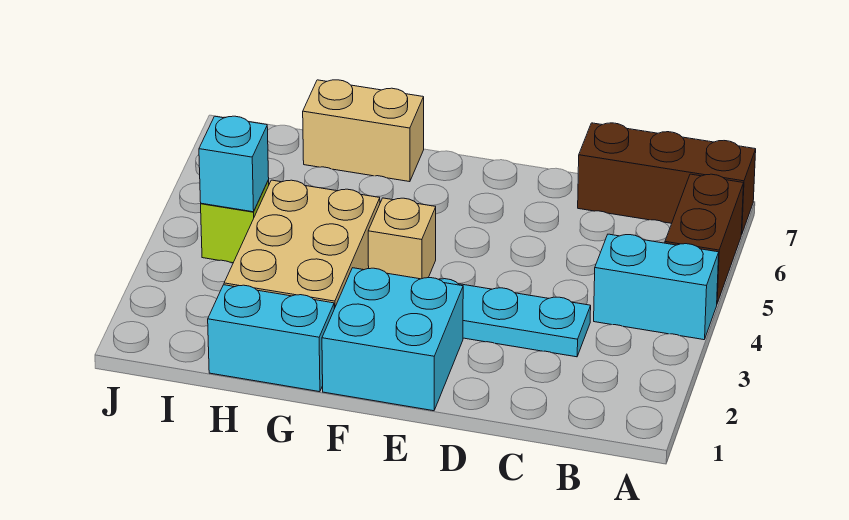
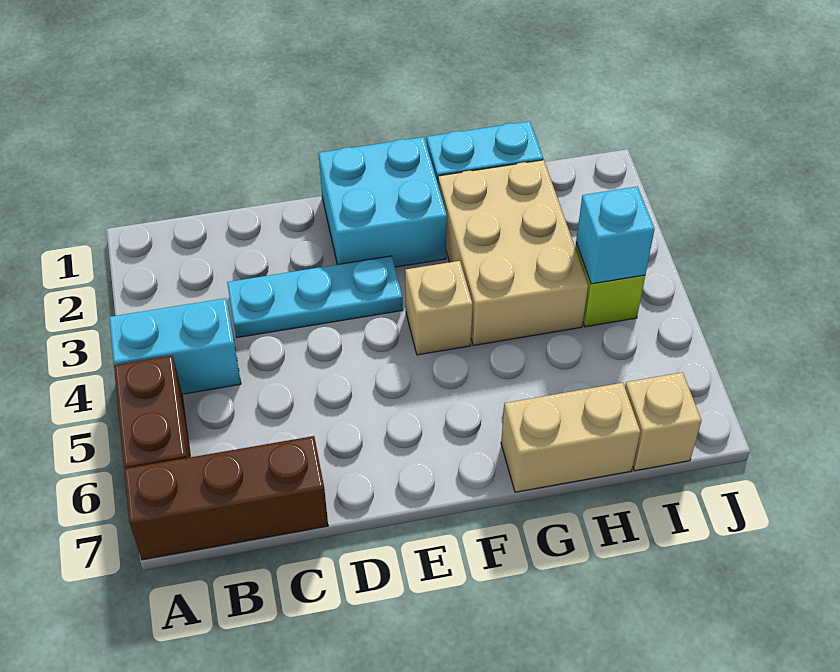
none -> tan brick I7 level 1

